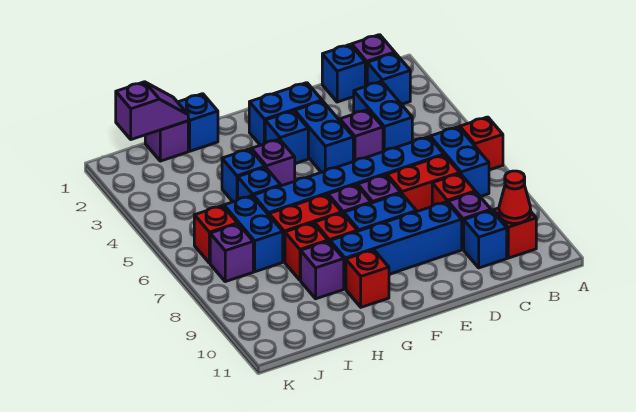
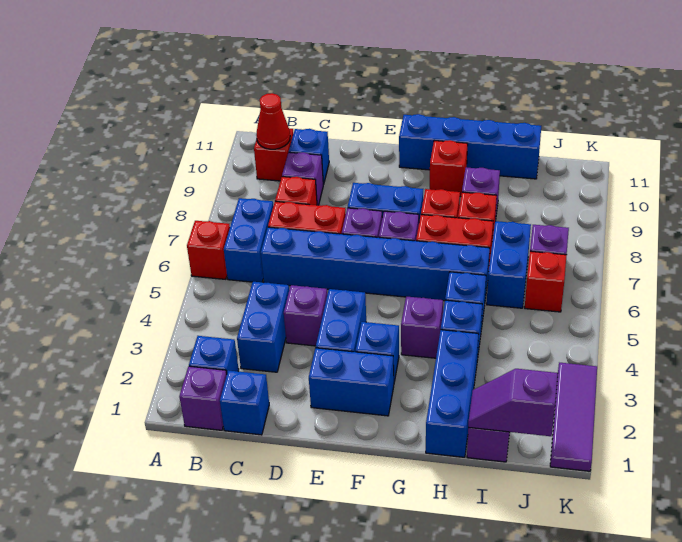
blue brick D9:G9 level 1 -> blue brick F11:I11 level 1
blue brick H1 level 1 -> blue brick H1:H3 level 1
none -> purple tile K1:K3 level 1

